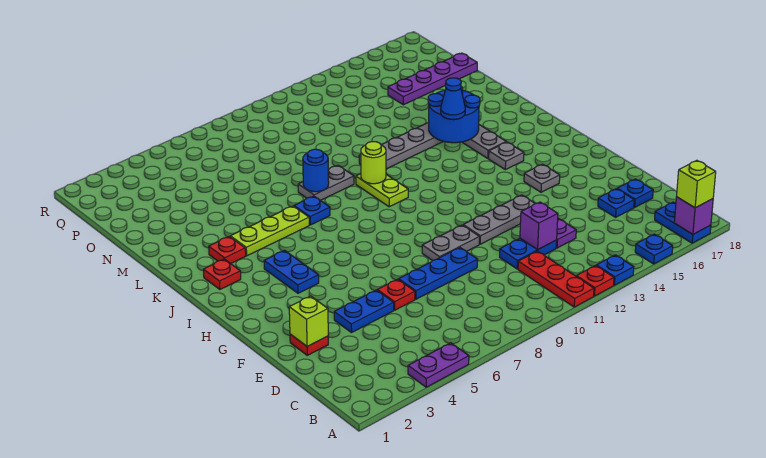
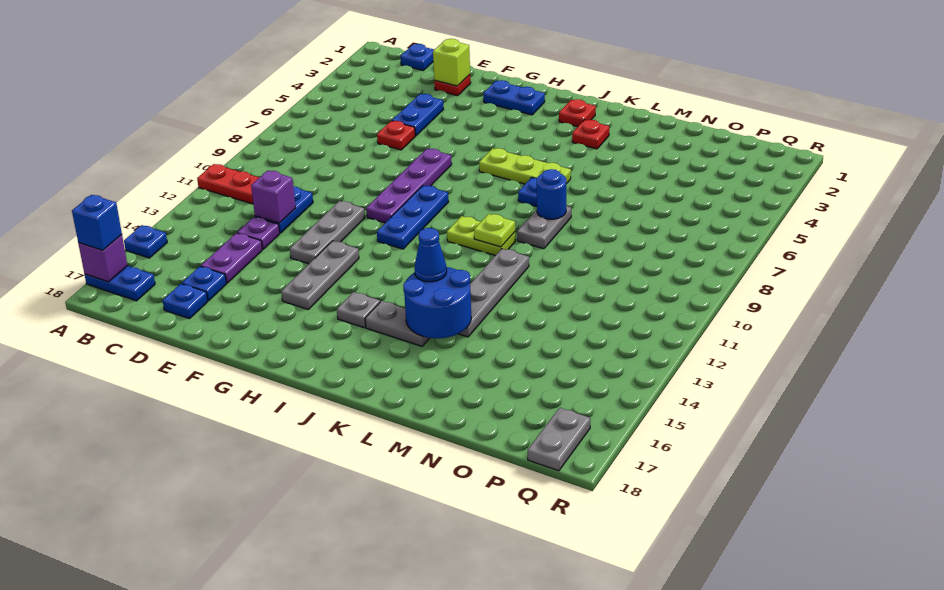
purple plate A4:A5 level 1 -> purple plate D14:D15 level 1
red plate A12 level 1 -> none
blue plate A13 level 1 -> blue plate C1 level 1
lime brick A17 level 3 -> blue brick A17 level 3
blue plate E7:E9 level 1 -> blue plate H9:H11 level 1
grey plate F9:F10 level 1 -> grey plate Q17:Q18 level 1
grey plate G15 level 1 -> grey plate G13:G15 level 1
blue plate H4:I4 level 1 -> blue plate G2:H2 level 1
lime plate K4:K6 level 1 -> lime plate I6:K6 level 1
lime round brick K10 level 2 -> lime plate K10 level 2
purple plate O15:O18 level 1 -> purple plate G7:G10 level 1

